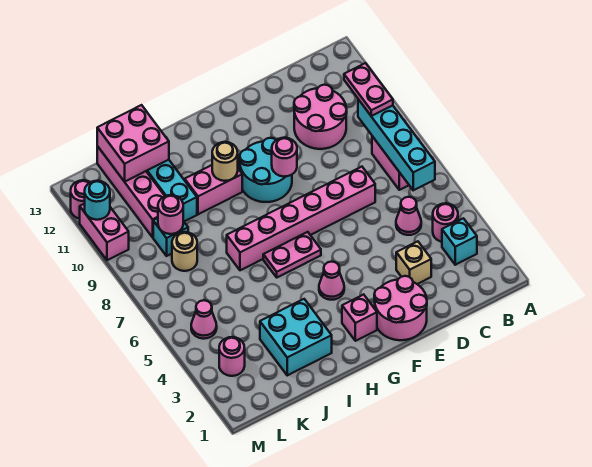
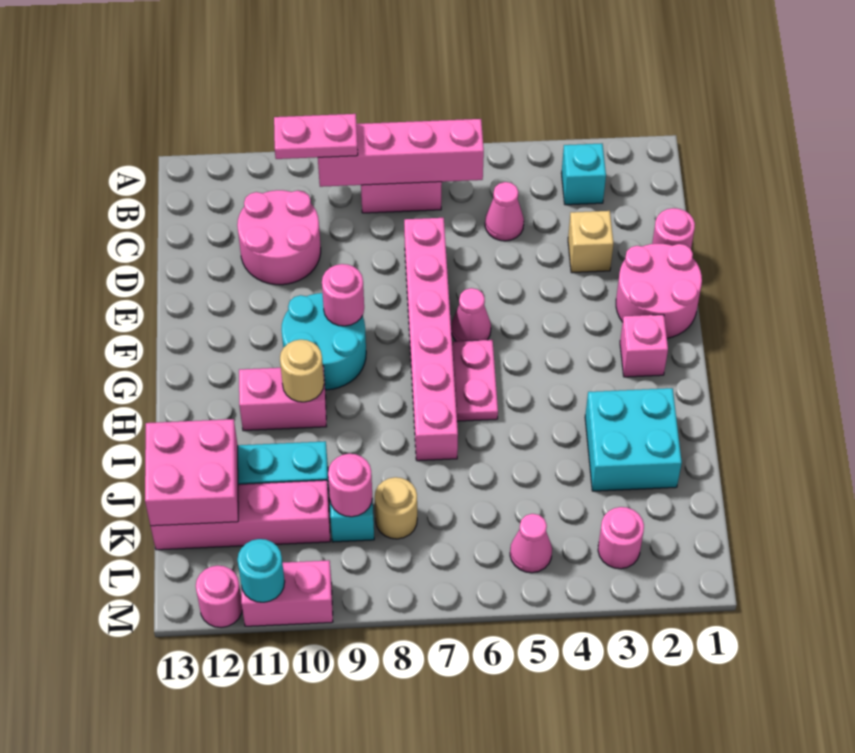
pink round brick B4 level 1 -> pink round brick D1 level 1
cyan brick B6:B9 level 2 -> pink brick B6:B9 level 2
pink cone G4 level 1 -> pink cone F6 level 1
pink brick H10:I10 level 1 -> pink brick H10:H11 level 1

